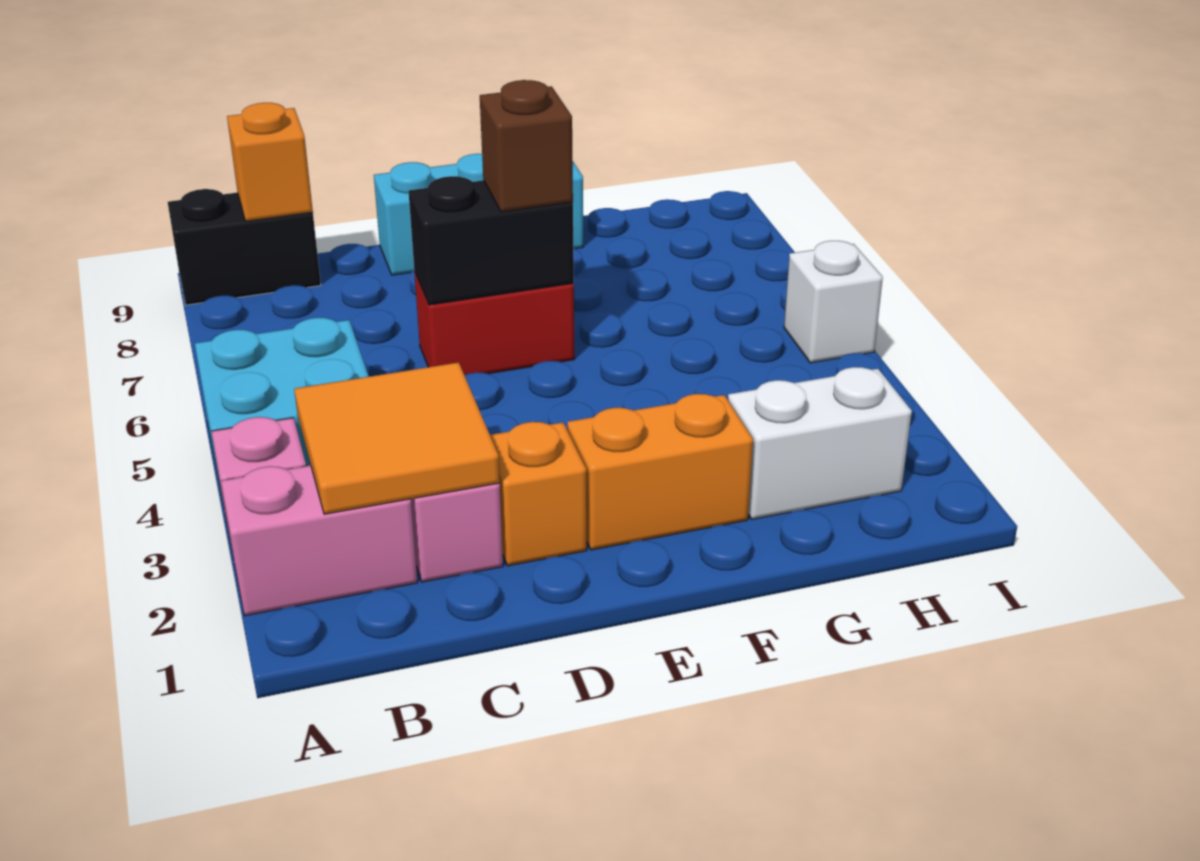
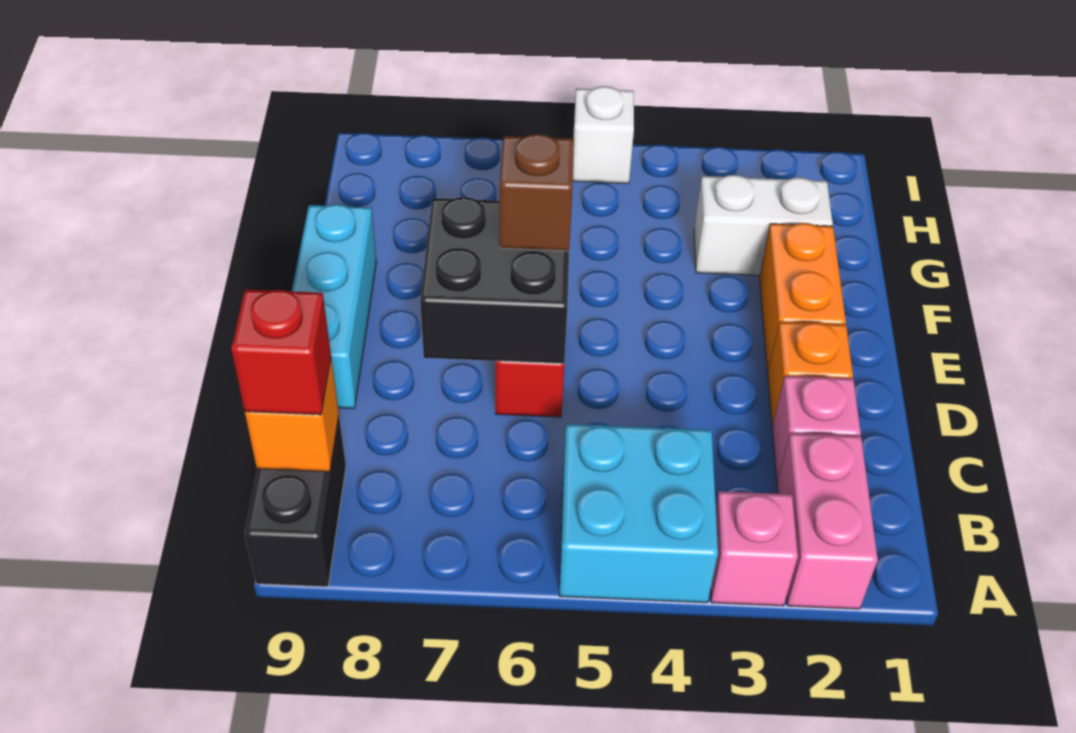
orange tile B2:C3 level 2 -> none
none -> red brick B9 level 3
black brick D6:E6 level 2 -> black brick D6:E7 level 2
white brick G2:H2 level 1 -> white brick G2:G3 level 1

